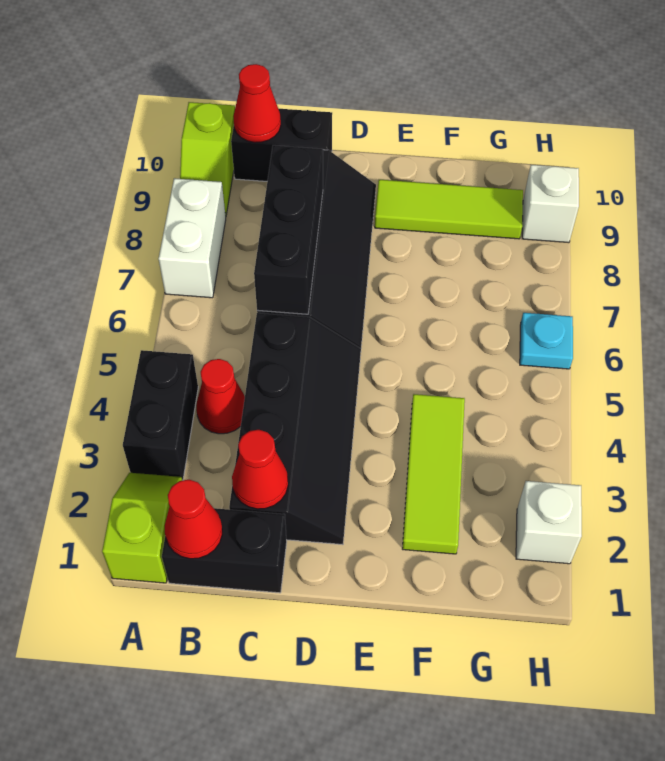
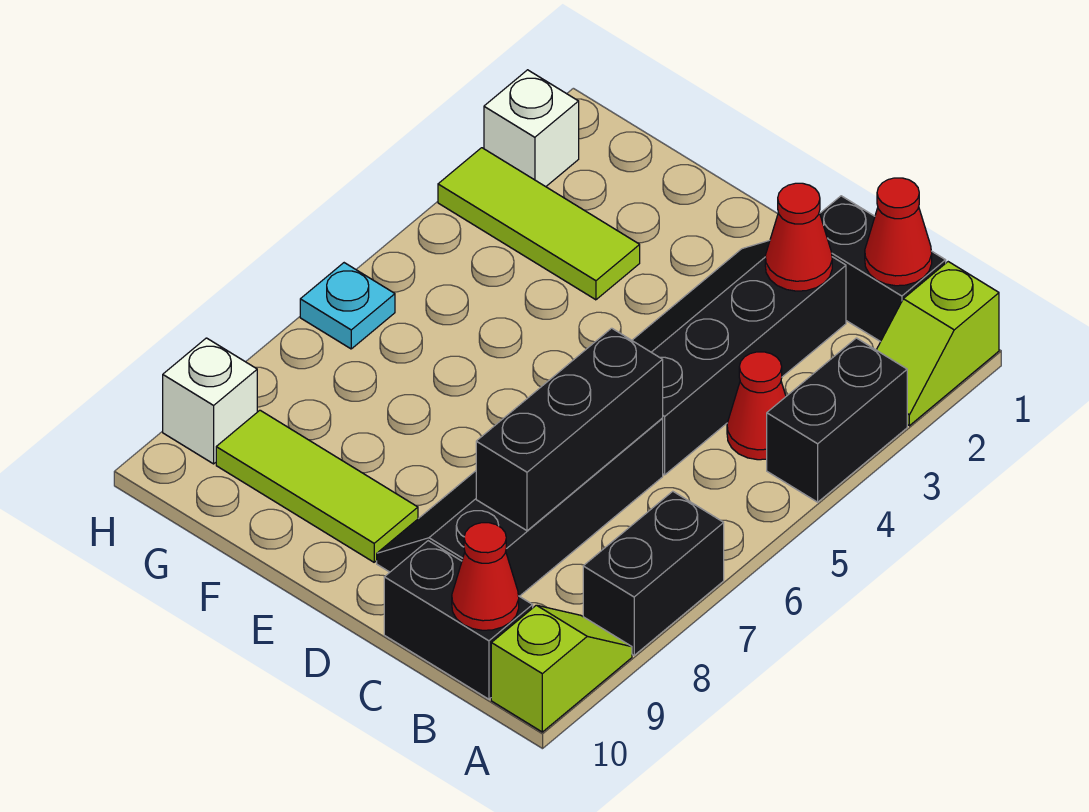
white brick A7:A8 level 1 -> black brick A7:A8 level 1
lime tile F2:F4 level 1 -> lime tile F3:H3 level 1

